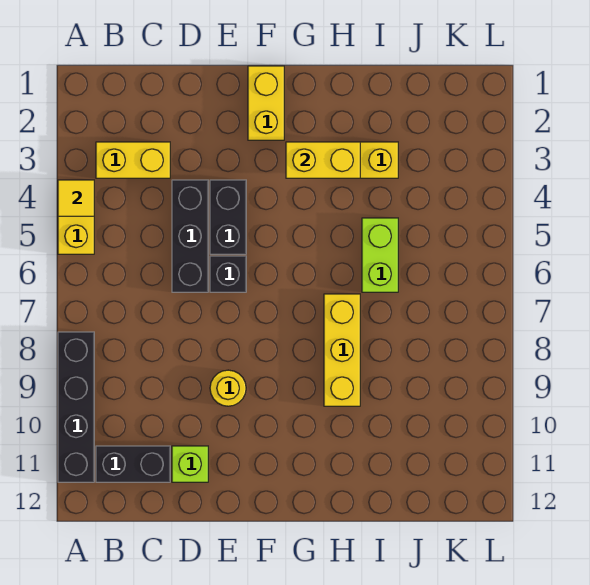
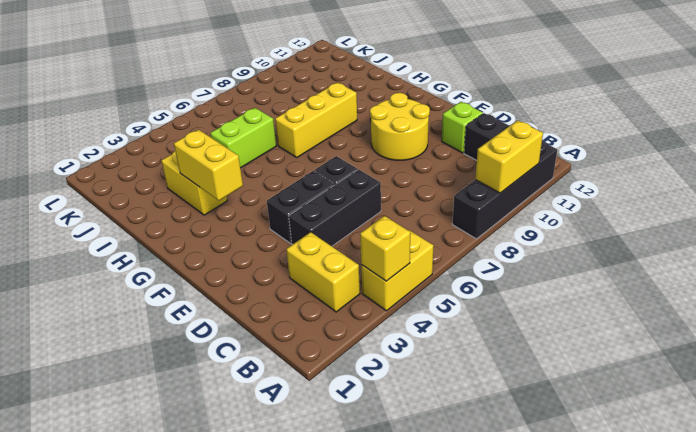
yellow tile A4 level 2 -> yellow brick A4 level 2
yellow round brick E9 level 1 -> yellow round brick E9:F10 level 1
yellow brick F1:F2 level 1 -> yellow brick A9:A10 level 2

